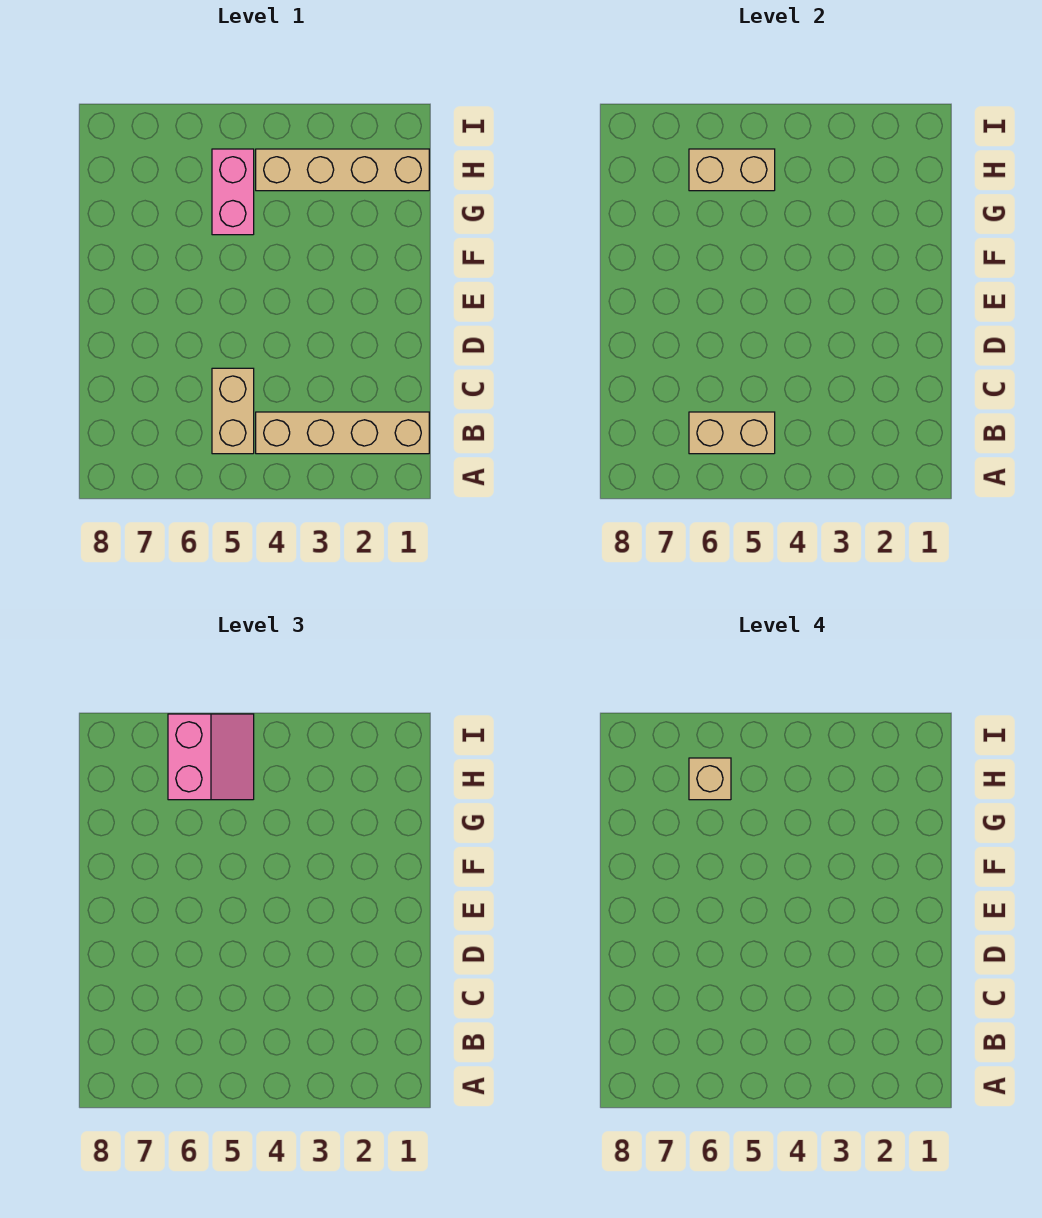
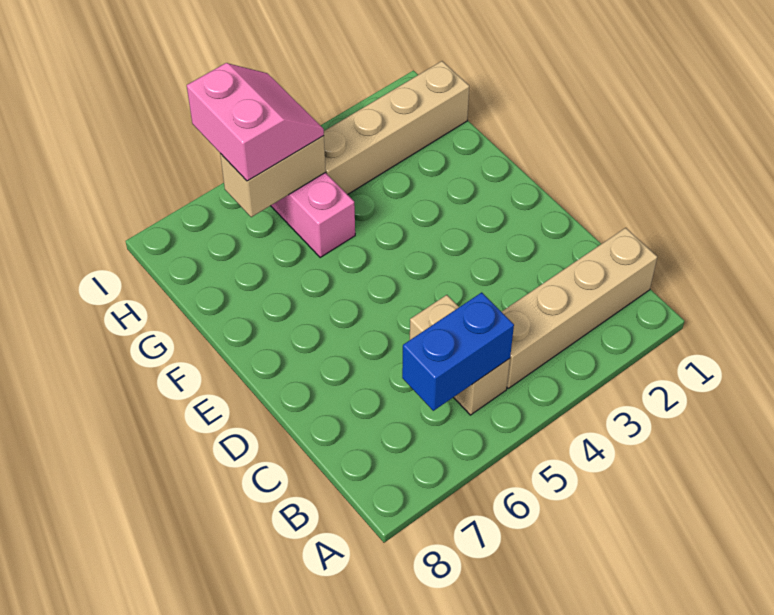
tan brick B5:B6 level 2 -> blue brick B5:B6 level 2
tan brick H6 level 4 -> none

